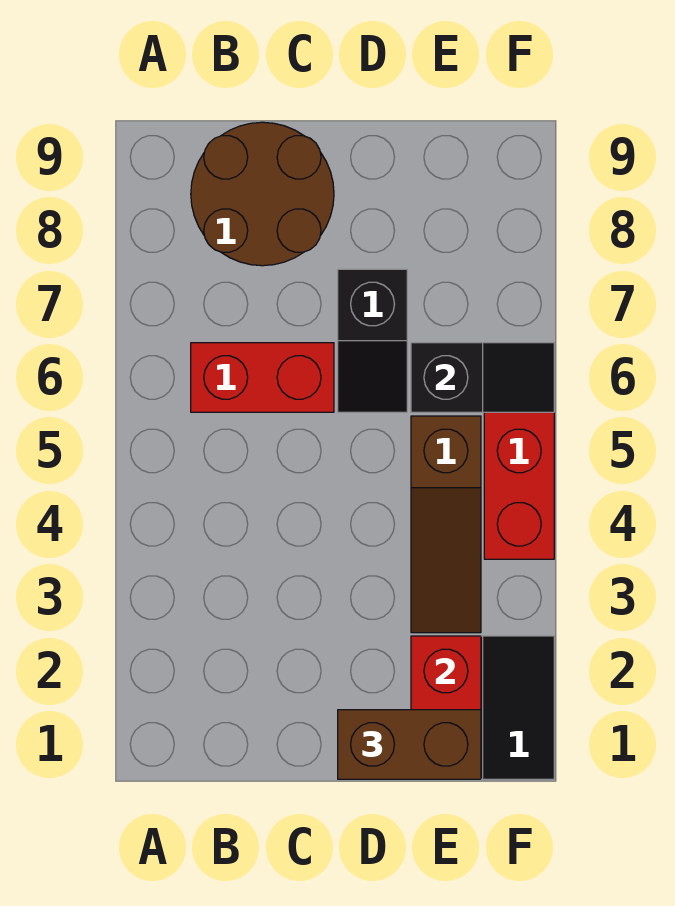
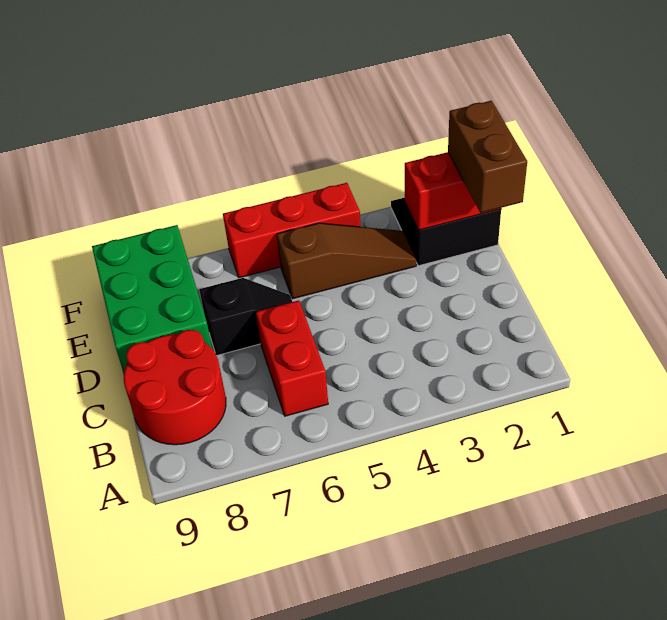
brown round brick B8:C9 level 1 -> red round brick B8:C9 level 1
none -> green brick D8:F9 level 1
black slope E6:F6 level 2 top E -> none

